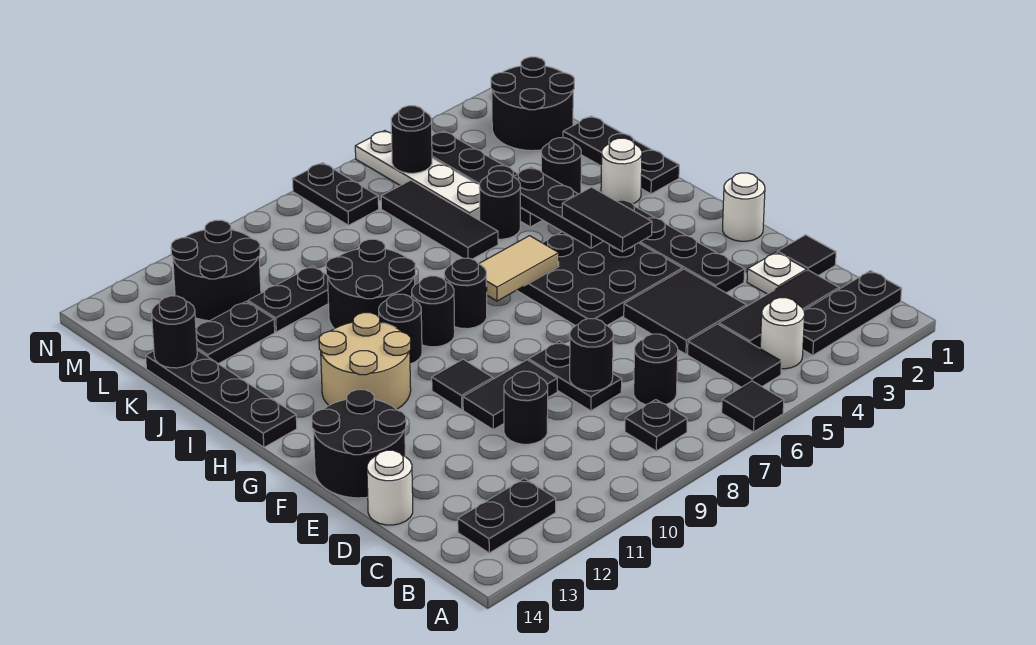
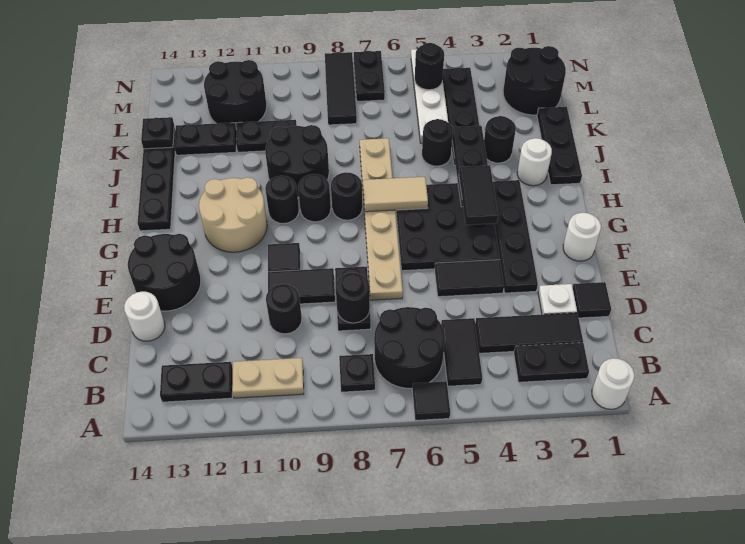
black plate B1:B3 level 1 -> black plate B2:B3 level 1
white round brick B4 level 1 -> white round brick A1 level 1
none -> tan plate B10:B11 level 1
black round brick C7 level 1 -> black round brick B6:C7 level 1
black tile D4:E5 level 1 -> black tile E4:E5 level 1
none -> tan plate E7:J7 level 1
black tile J6:L6 level 1 -> black tile L8:N8 level 1
black round brick K14 level 2 -> black plate K14 level 2

